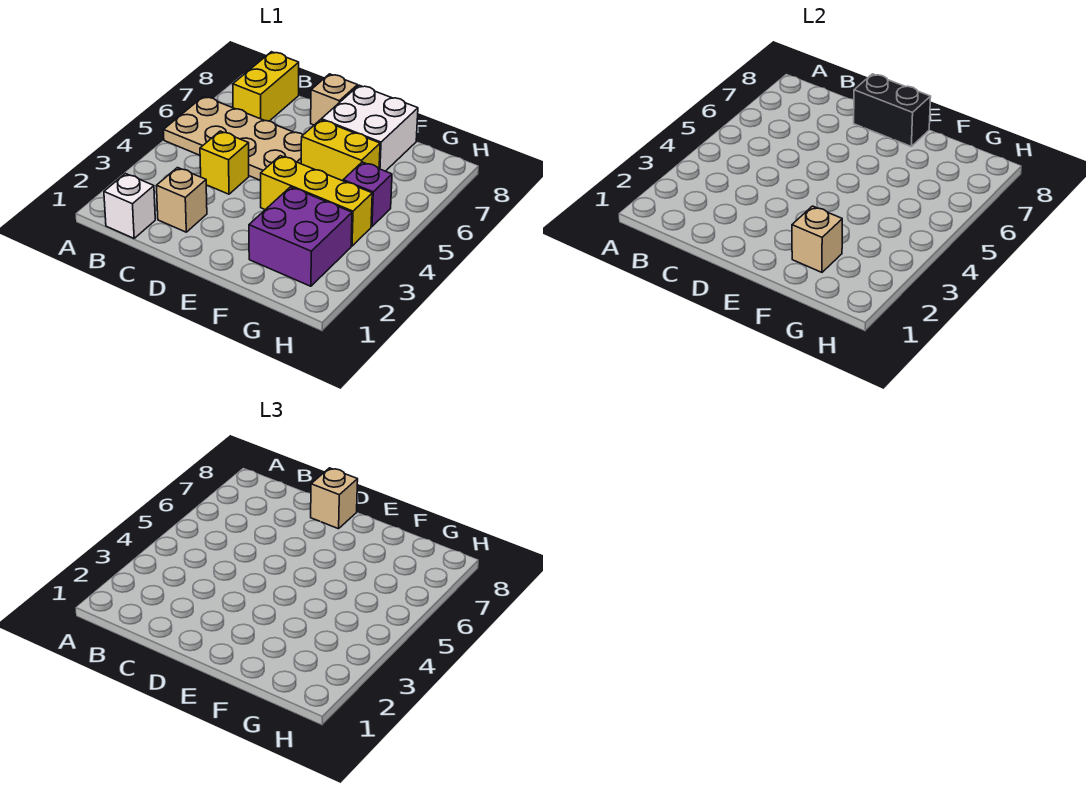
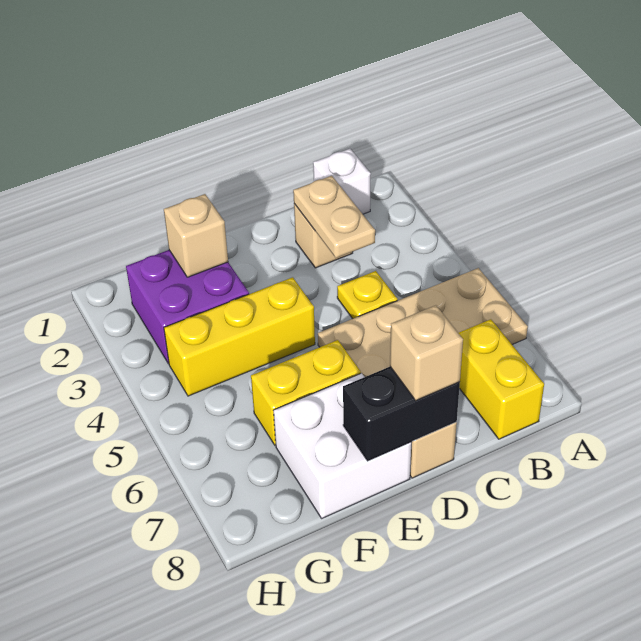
none -> tan plate C2:C3 level 2
yellow brick C4 level 1 -> yellow plate C4 level 1
purple brick G5 level 1 -> none

